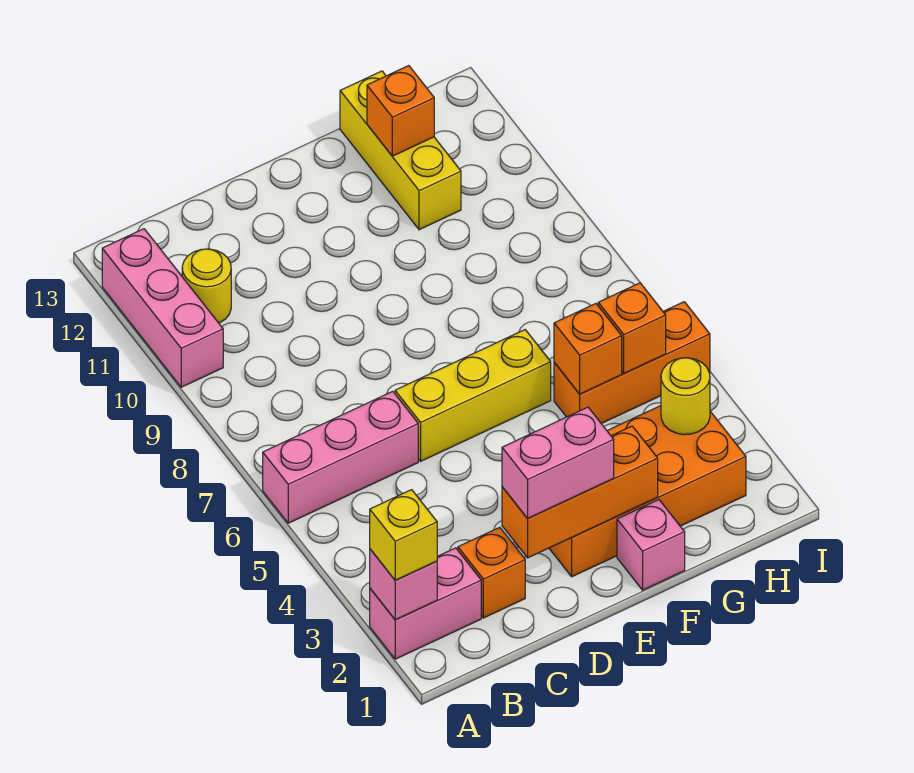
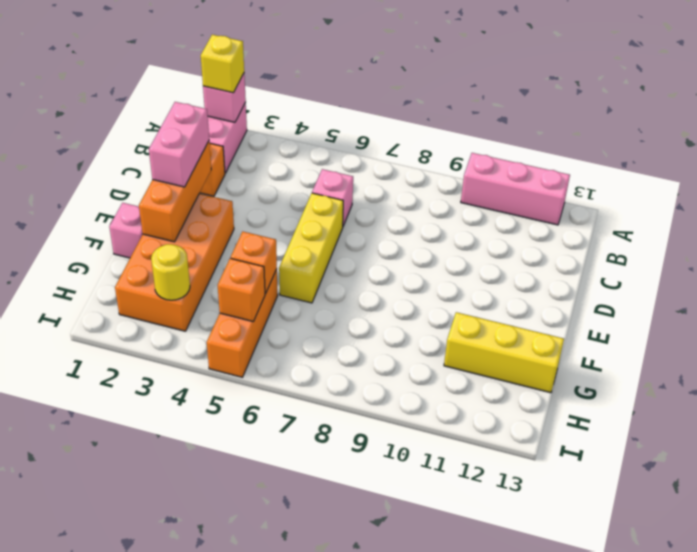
pink brick A6:C6 level 1 -> pink brick C6 level 1
yellow round brick B11 level 1 -> none
orange brick G12 level 2 -> none

